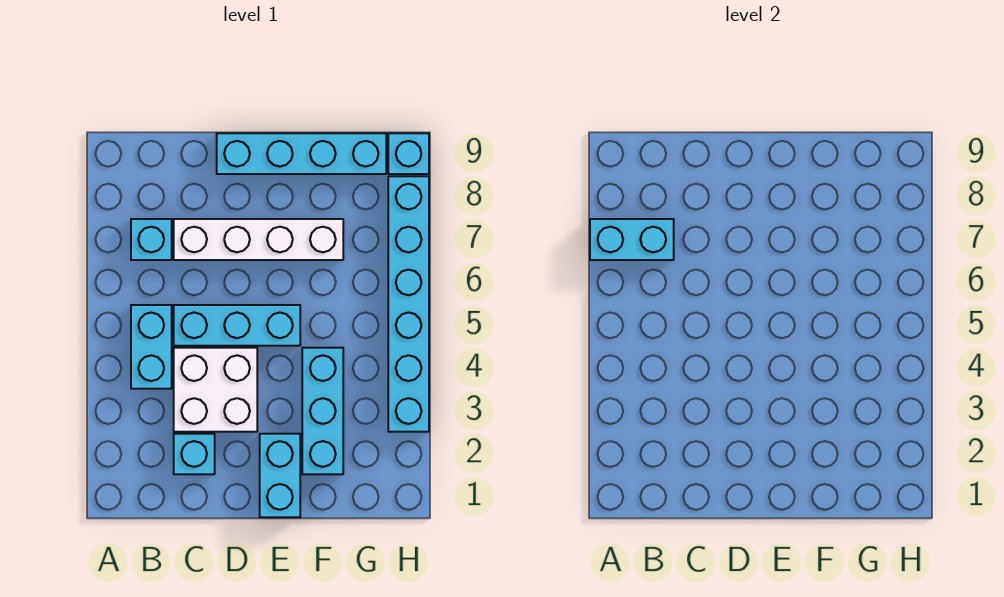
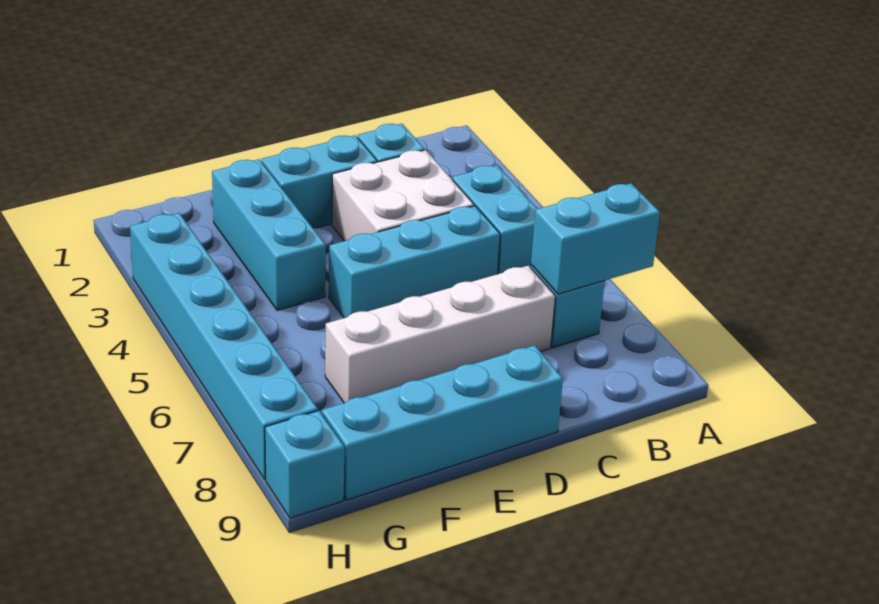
cyan brick E1:E2 level 1 -> cyan brick D2:E2 level 1

